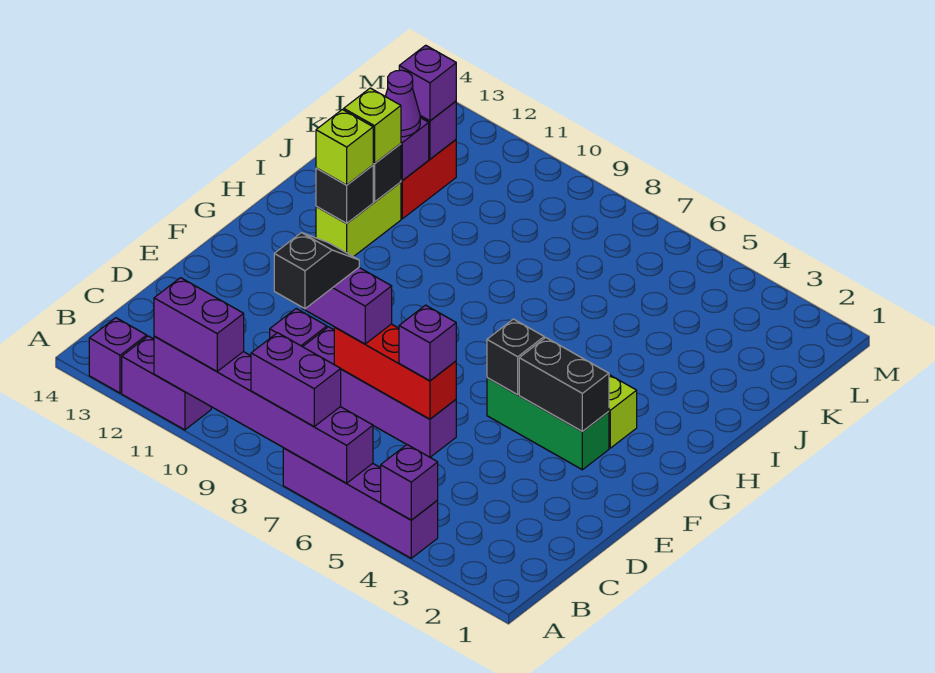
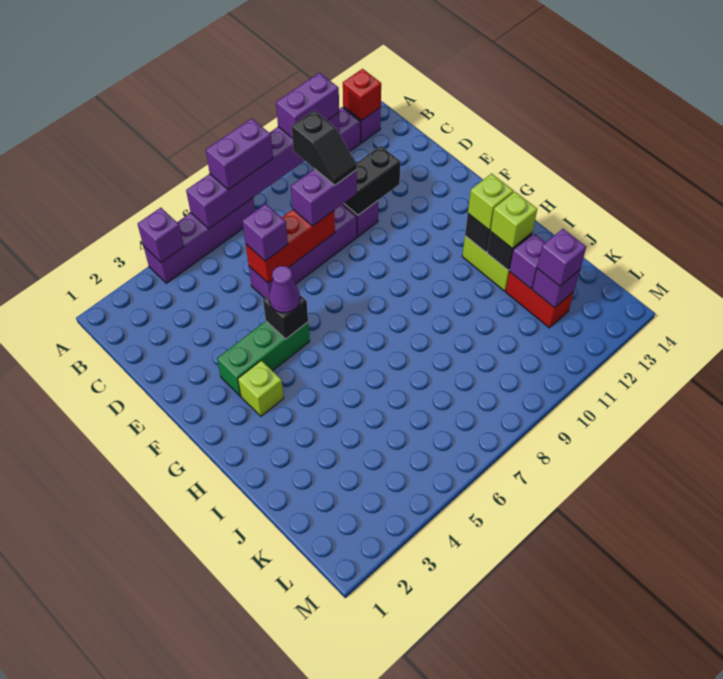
none -> red brick A13 level 2
black brick F3:F4 level 2 -> black brick D10:D11 level 2
purple cone J12 level 3 -> purple cone F5 level 3

